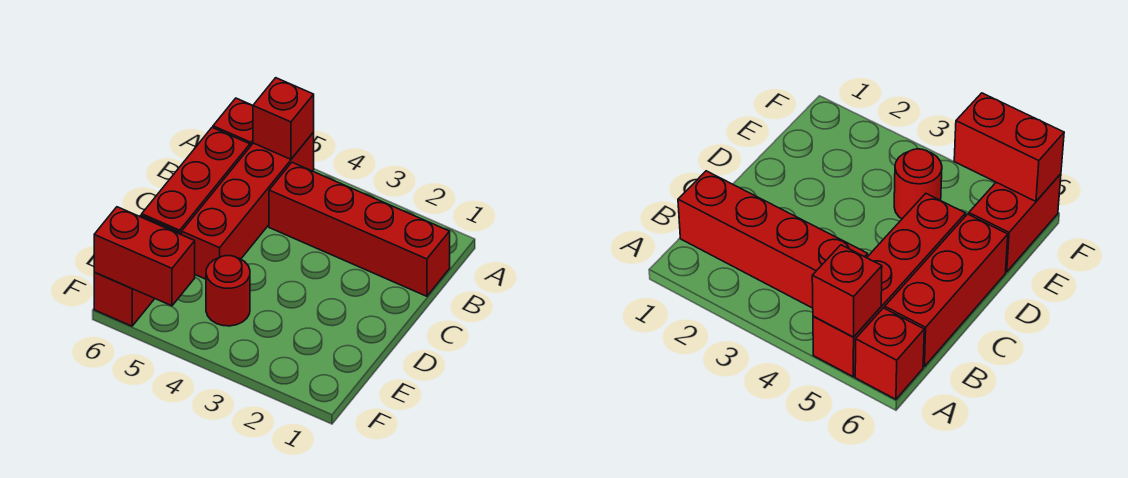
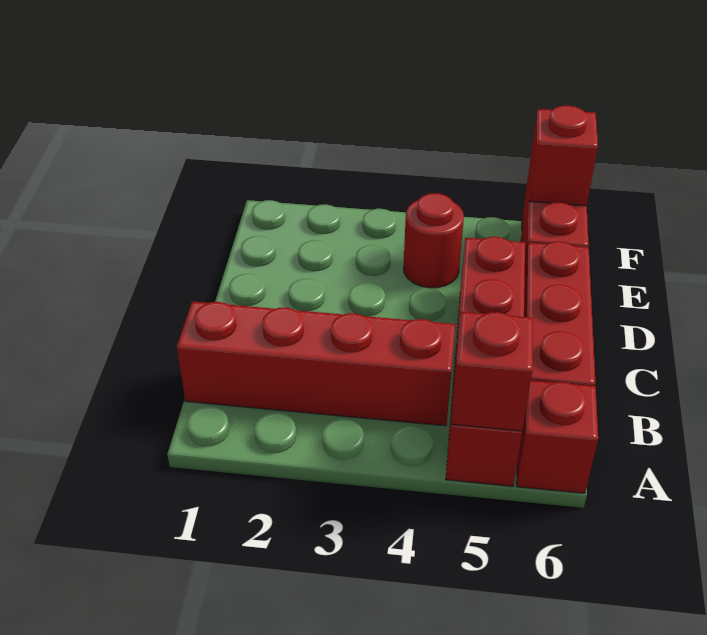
red brick F5:F6 level 2 -> red brick F6 level 2

